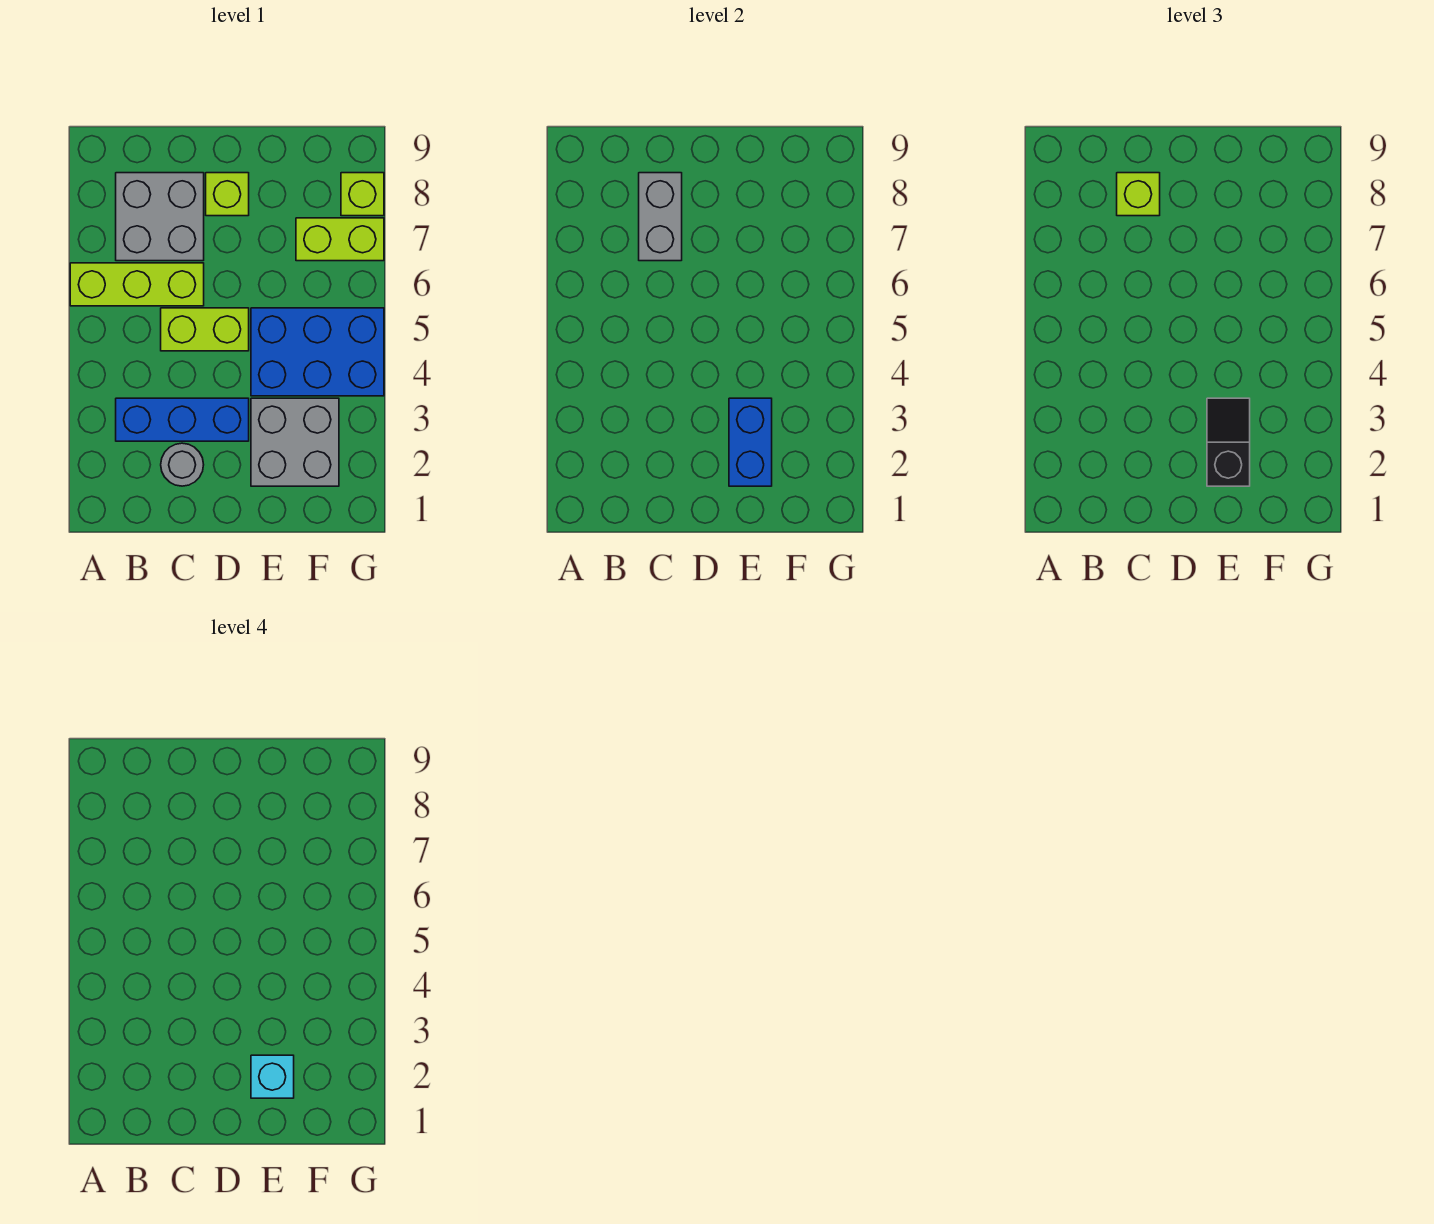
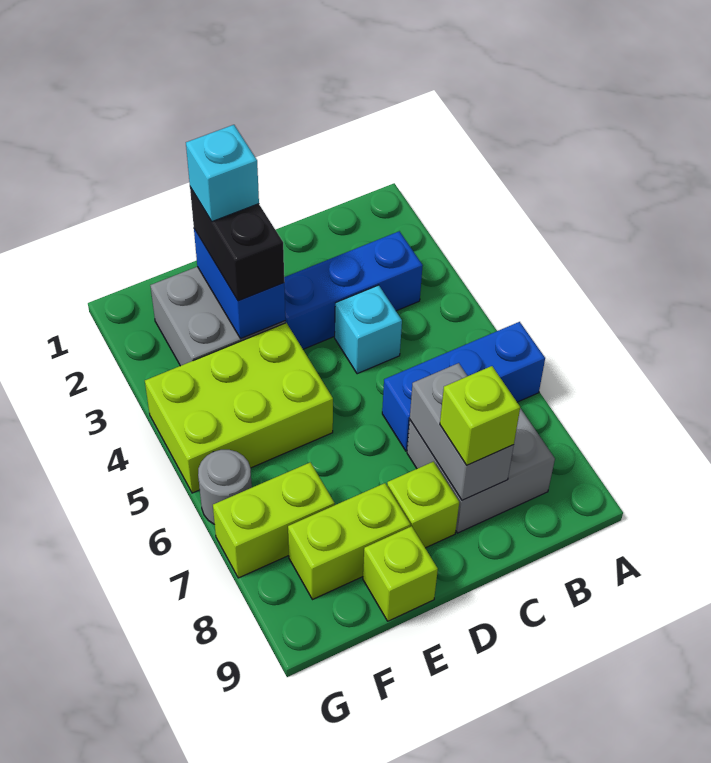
lime brick A6:C6 level 1 -> blue brick A6:C6 level 1
grey round brick C2 level 1 -> grey round brick G6 level 1
none -> cyan brick C4 level 1
lime brick C5:D5 level 1 -> lime brick E8:F8 level 1
black slope E2:E3 level 3 top 2 -> black brick E2:E3 level 3
blue brick E4:G5 level 1 -> lime brick E4:G5 level 1
lime brick G8 level 1 -> lime brick E9 level 1

